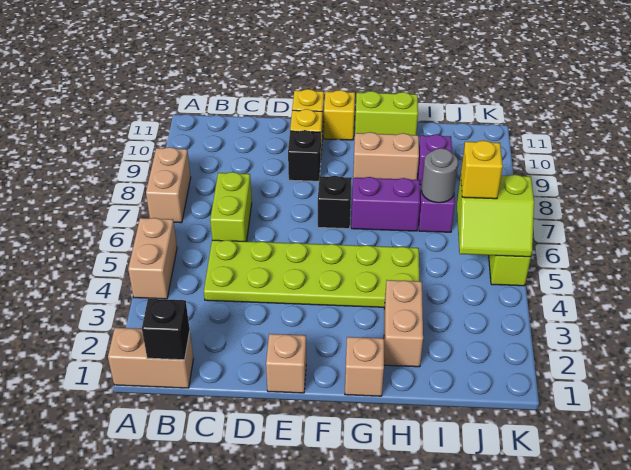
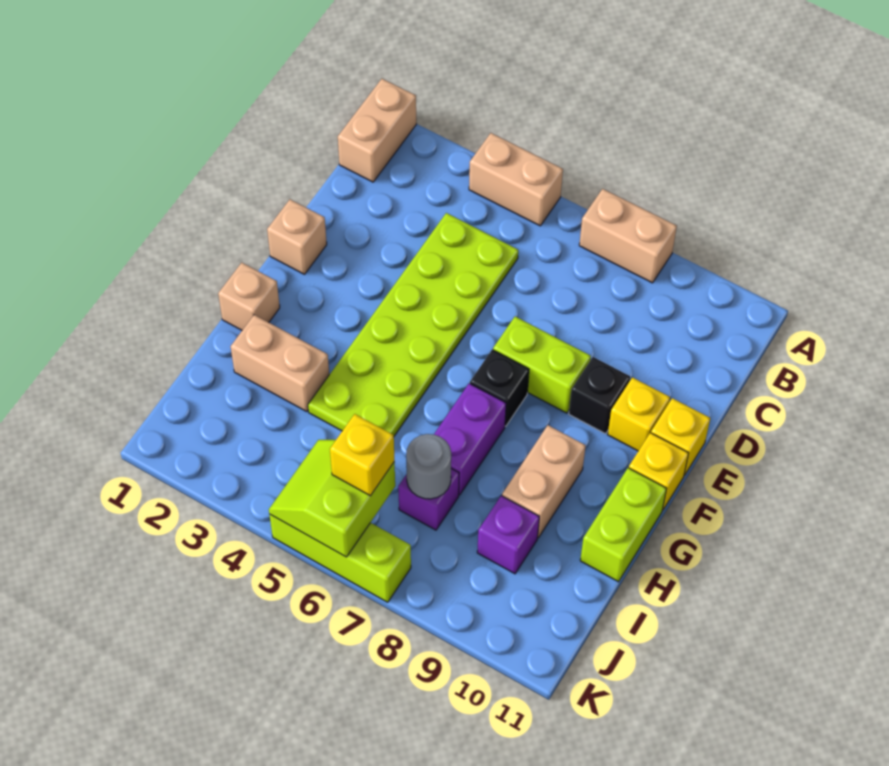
black brick B1 level 2 -> none
lime brick C6:C7 level 1 -> lime brick E7:E8 level 1

